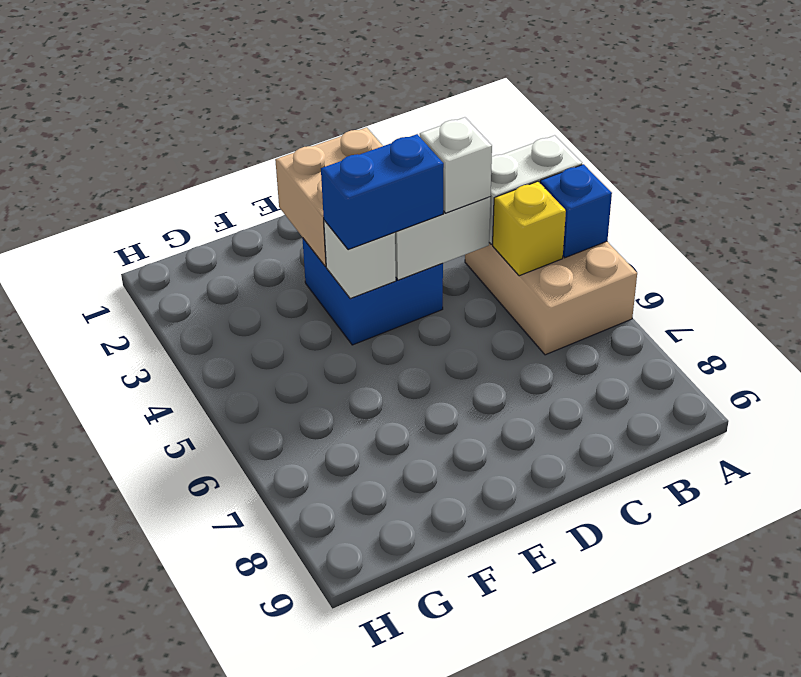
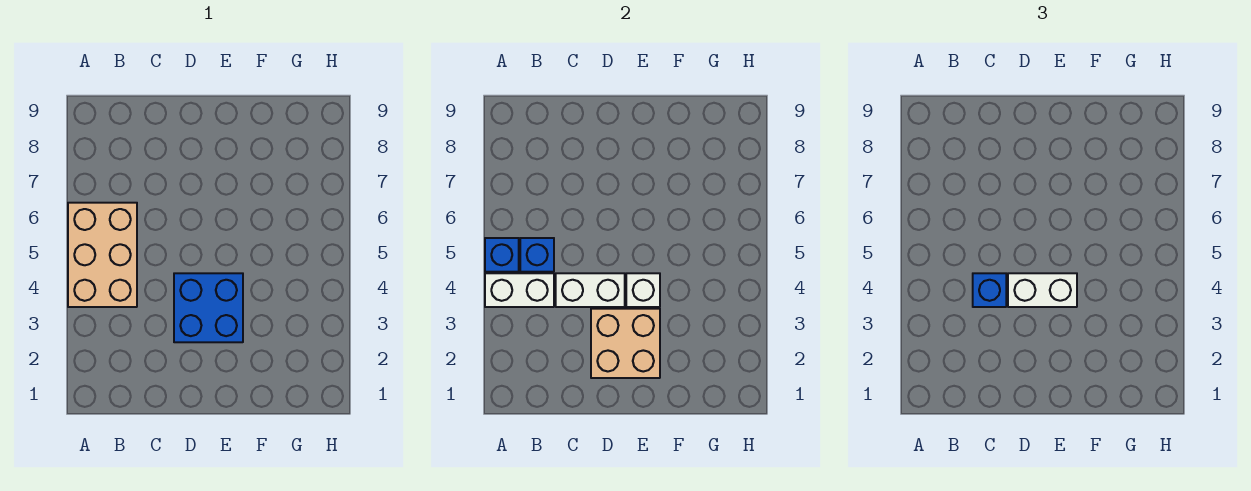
yellow brick B5 level 2 -> blue brick B5 level 2
white brick C4 level 3 -> blue brick C4 level 3
blue brick D4:E4 level 3 -> white brick D4:E4 level 3

